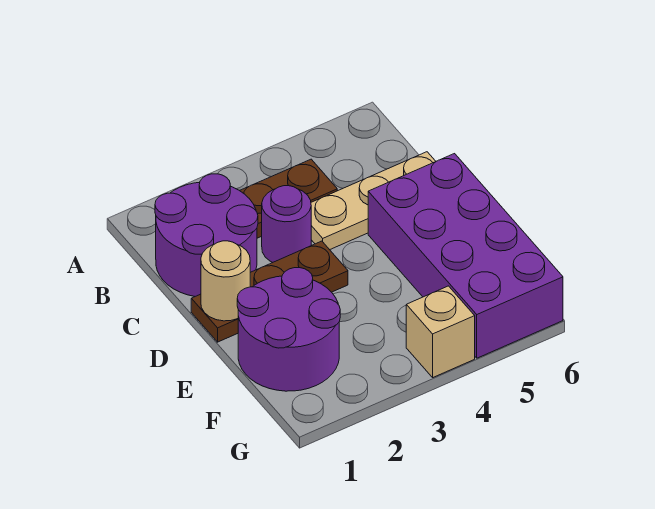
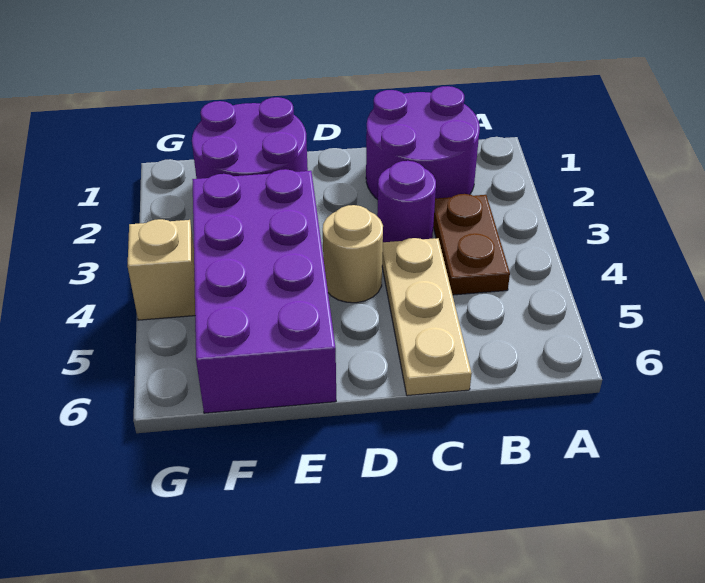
brown plate D1:D3 level 1 -> none
tan round brick D1 level 2 -> tan round brick D4 level 1
purple brick D5:G6 level 1 -> purple brick E3:F6 level 1

